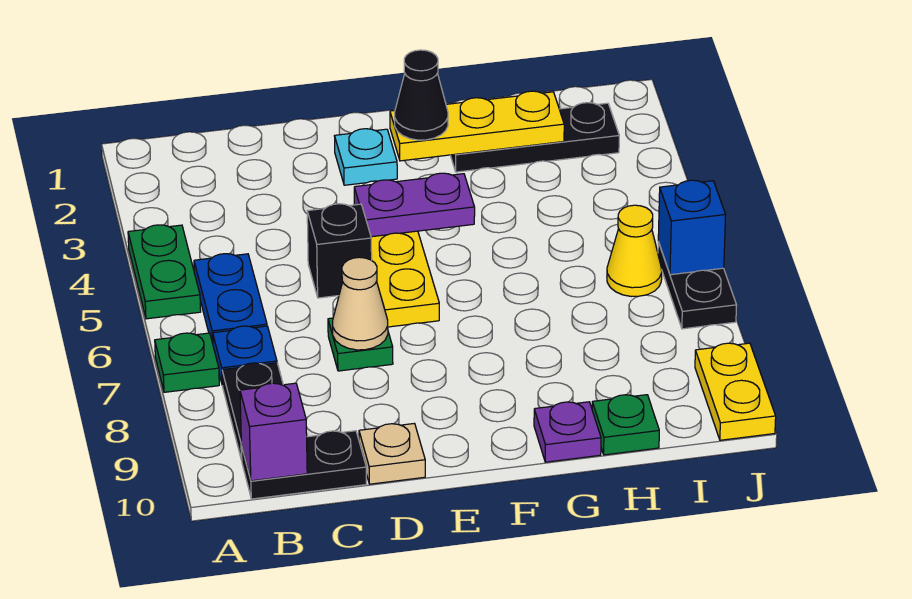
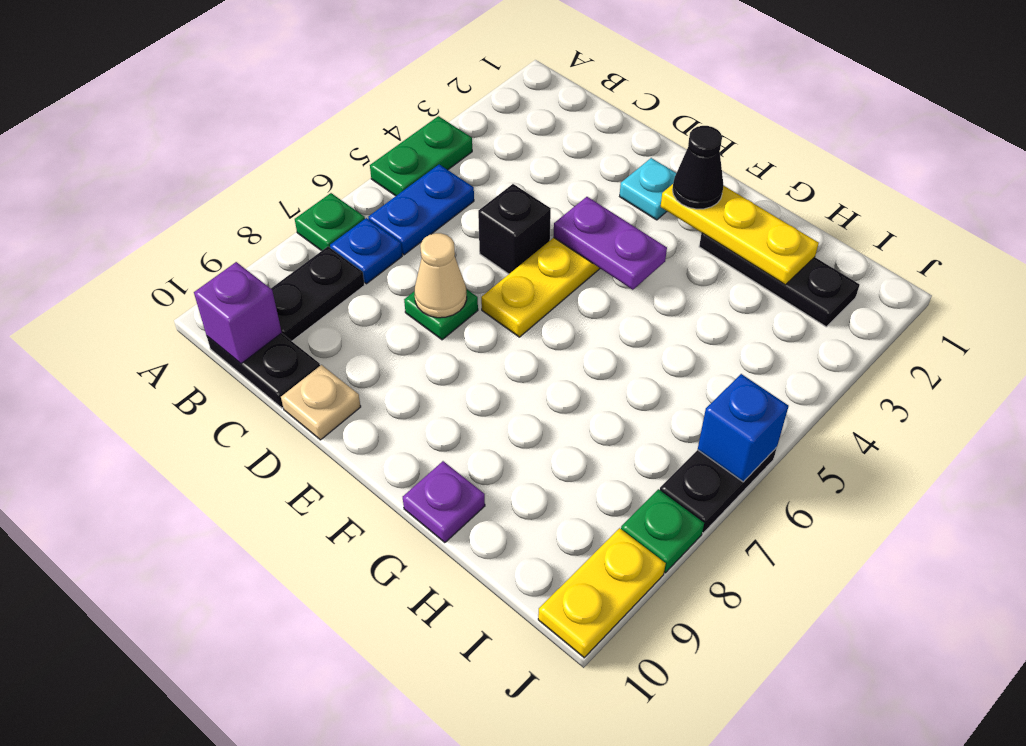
green plate H10 level 1 -> green plate J8 level 1
yellow cone I6 level 1 -> none

